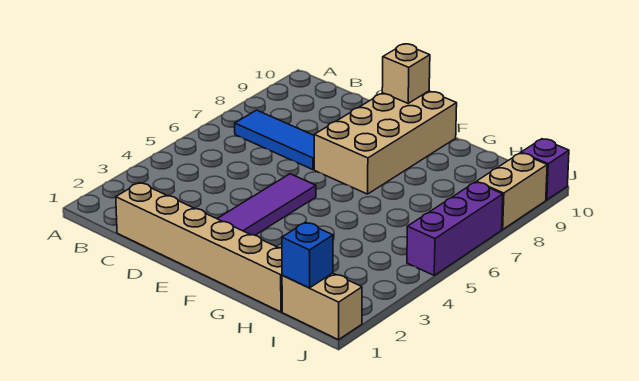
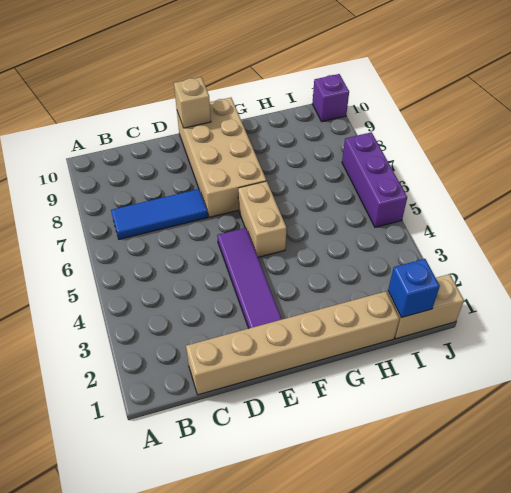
tan brick J8:J9 level 1 -> tan brick F5:F6 level 1

